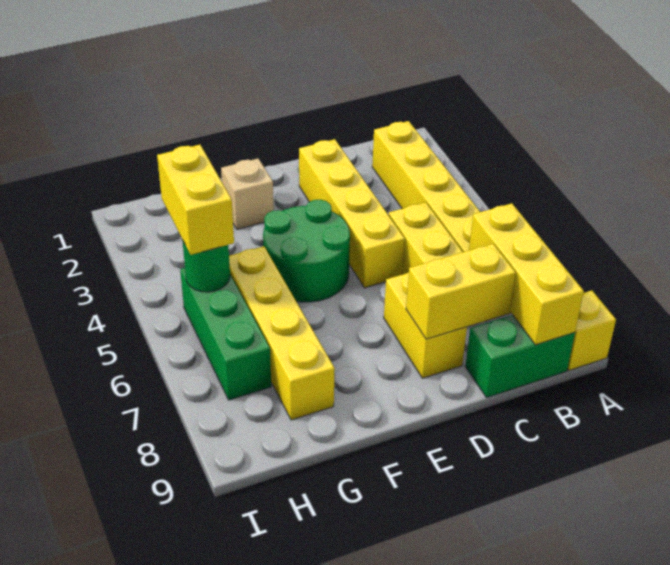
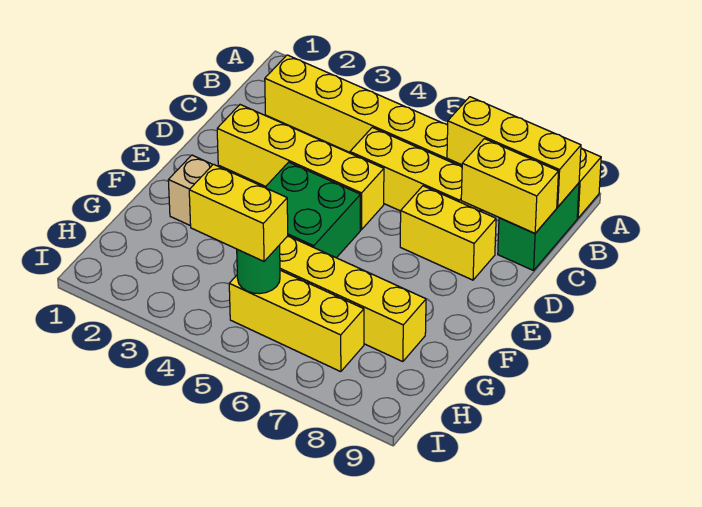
yellow brick C8:D8 level 2 -> yellow brick C8:C9 level 2
green round brick E4:F5 level 1 -> green brick E4:F5 level 1
green brick H5:H7 level 1 -> yellow brick H5:H7 level 1

